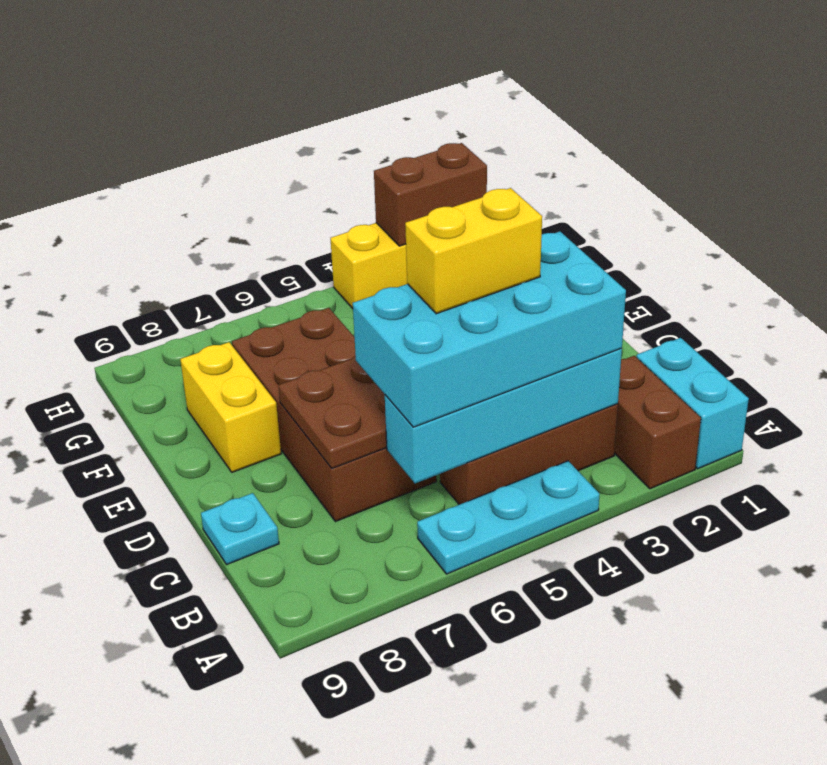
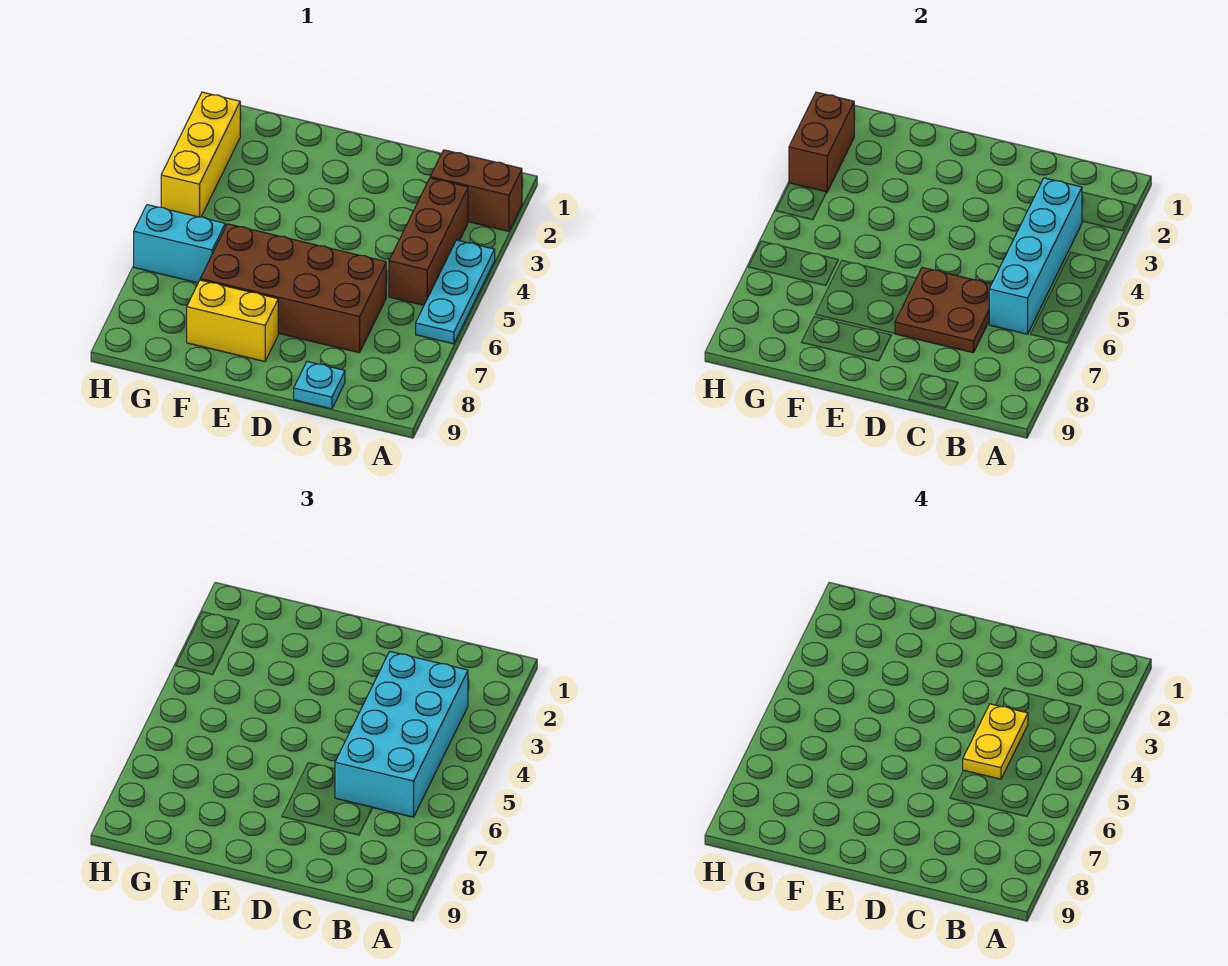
cyan brick A1:B1 level 1 -> cyan brick G6:H6 level 1
yellow brick C4:C5 level 4 -> yellow plate C4:C5 level 4

